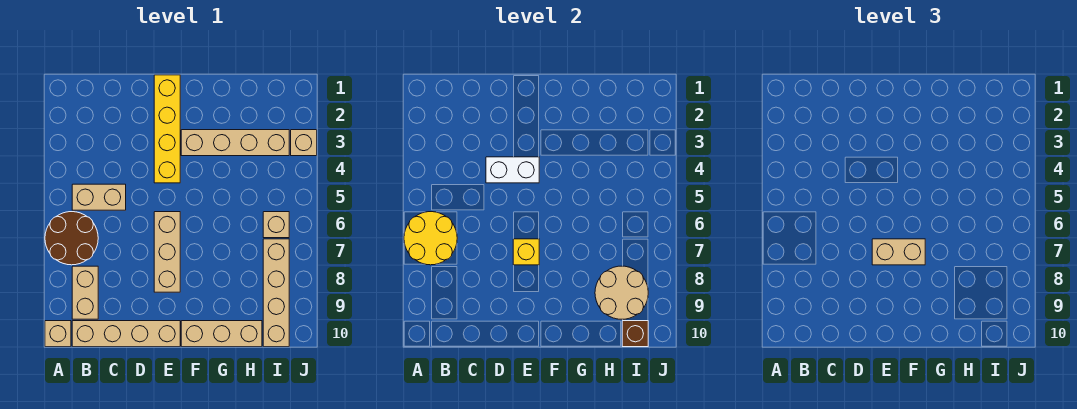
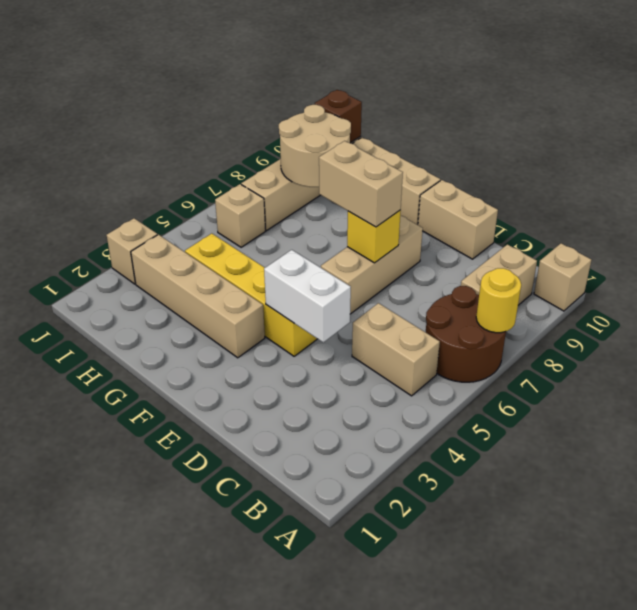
yellow round brick A6:B7 level 2 -> yellow round brick A7 level 2
tan brick B10:E10 level 1 -> tan brick D10:E10 level 1
yellow brick E1:E4 level 1 -> yellow brick E4:H4 level 1

